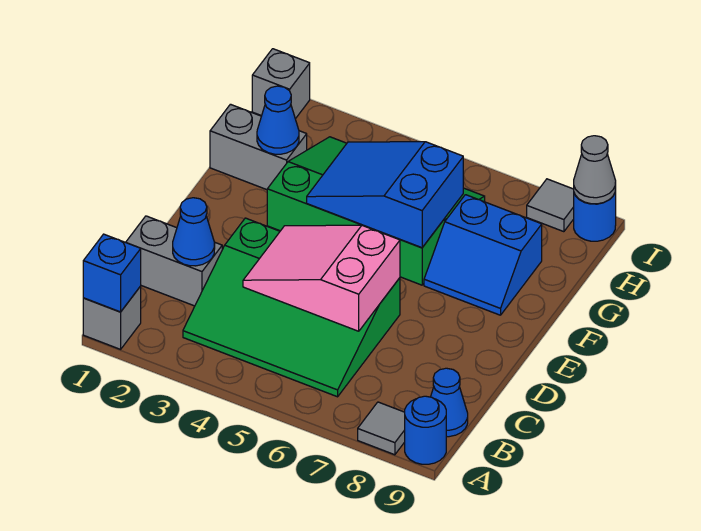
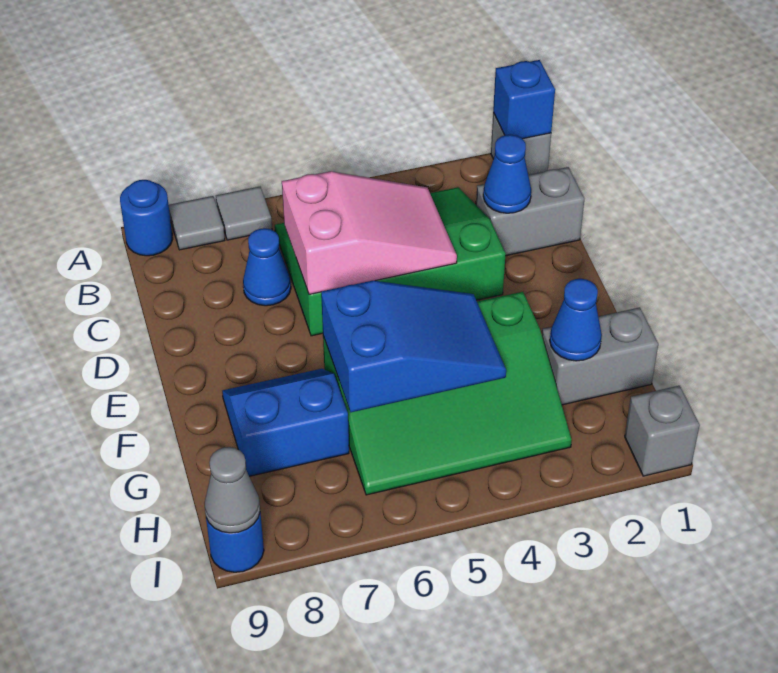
blue cone B9 level 1 -> blue cone C7 level 1
grey tile I8 level 1 -> grey tile A7 level 1

